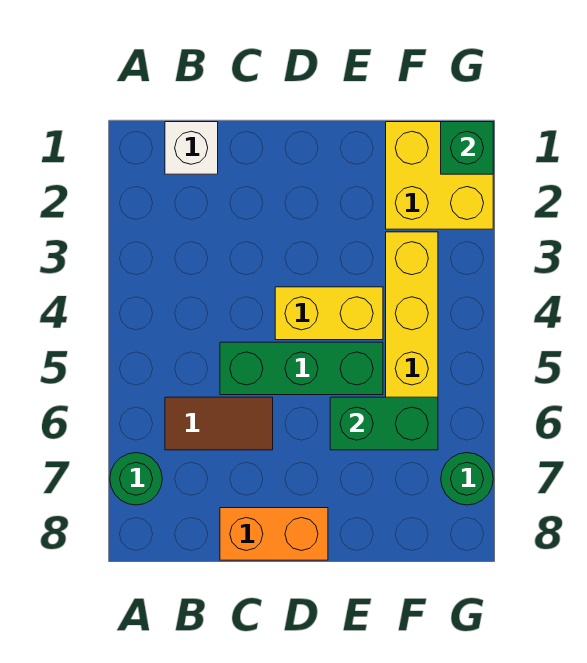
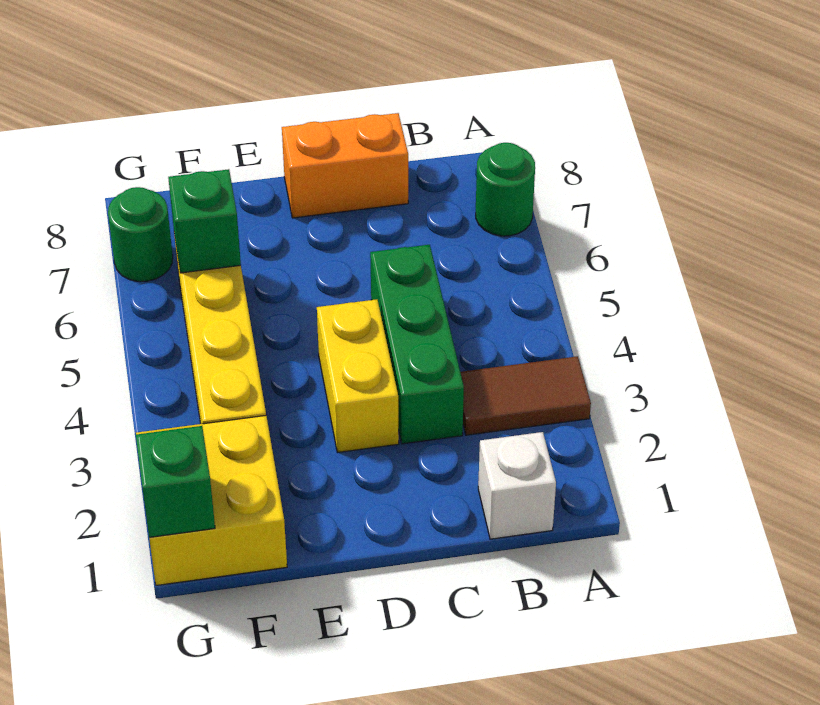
brown tile B6:C6 level 1 -> brown tile A3:B3 level 1
green brick C5:E5 level 1 -> green brick C3:C5 level 1
yellow brick D4:E4 level 1 -> yellow brick D3:D4 level 1
green brick E6:F6 level 2 -> green brick F6 level 2

